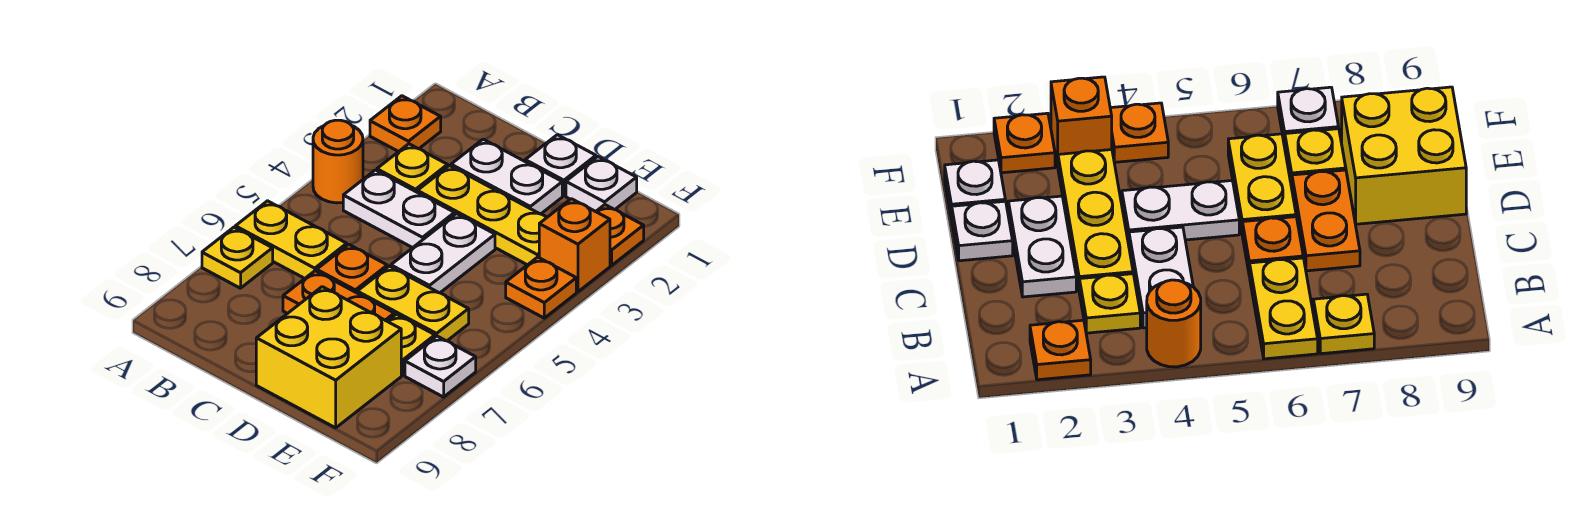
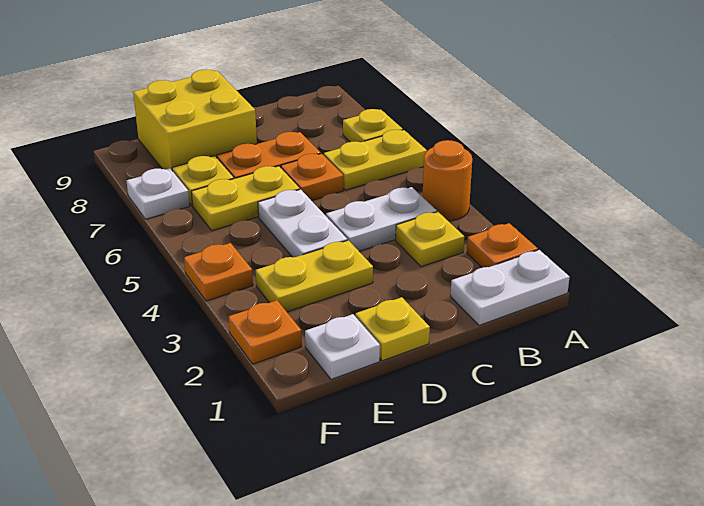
white plate C2:D2 level 1 -> white plate A1:B1 level 1
yellow plate C3:E3 level 1 -> yellow plate D3:E3 level 1
white plate D1 level 1 -> yellow plate D1 level 1
orange brick F3 level 1 -> none

